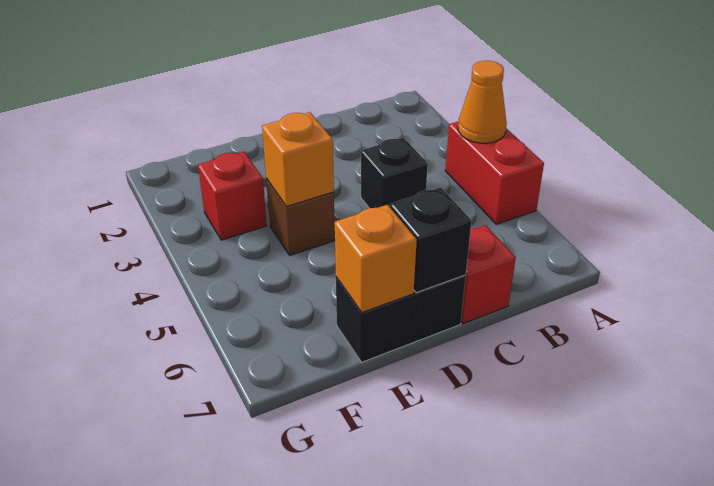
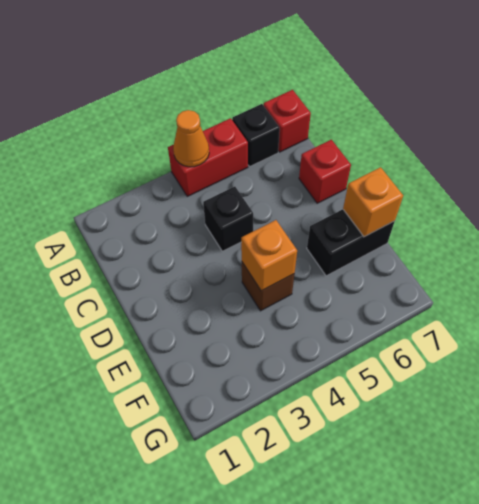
black brick D7:E7 level 1 -> black brick E6:E7 level 1
black brick D7 level 2 -> black brick A6 level 1
red brick F3 level 1 -> red brick A7 level 1

